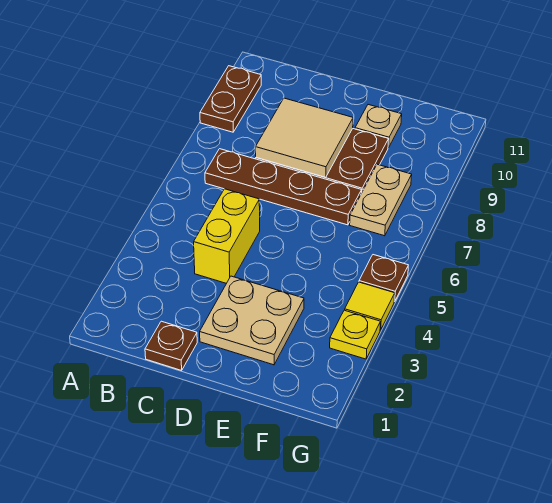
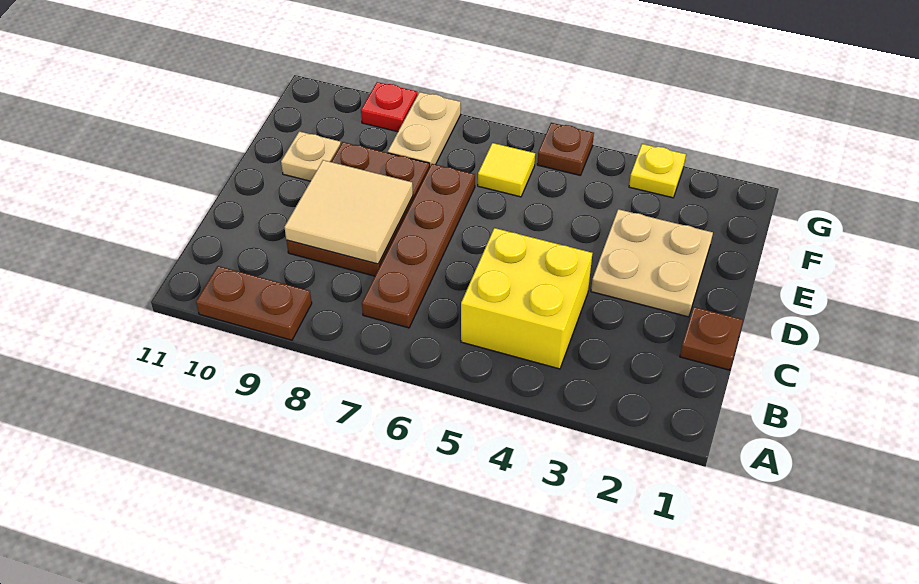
yellow brick C4:C5 level 1 -> yellow brick B4:C5 level 1
tan plate F7:F8 level 1 -> tan plate F8:G8 level 1
yellow tile G4 level 1 -> yellow tile F6 level 1
none -> red plate G9 level 1

